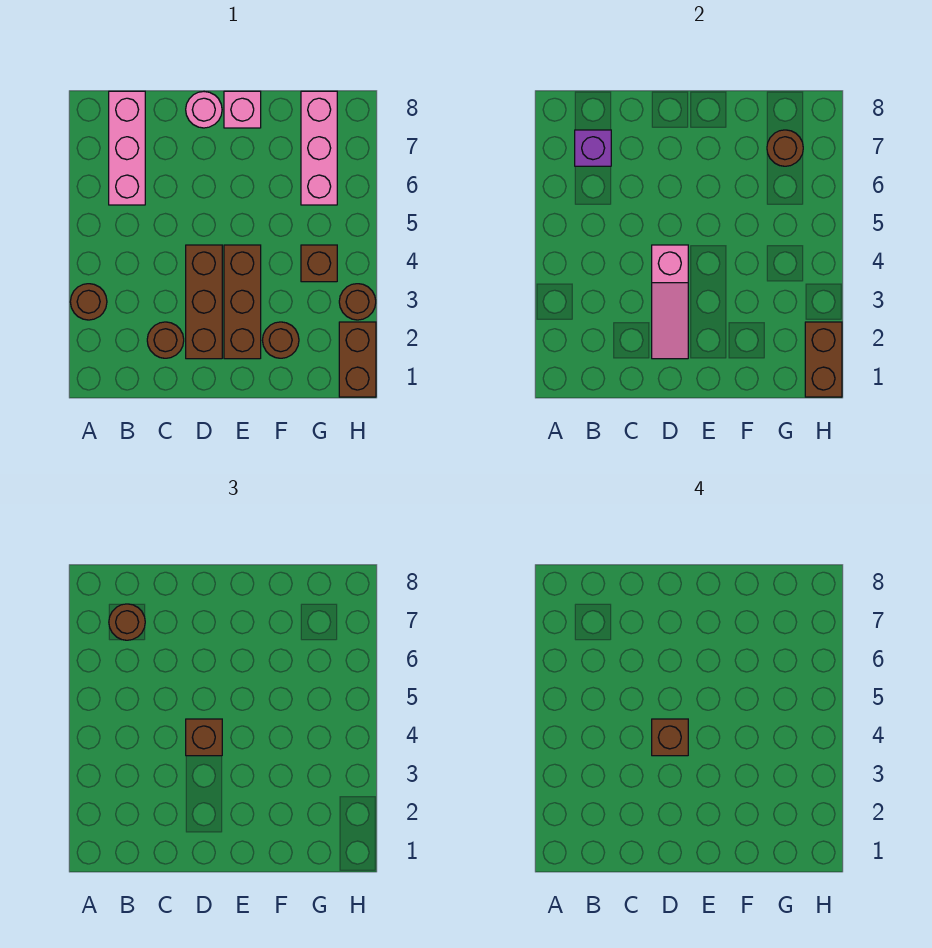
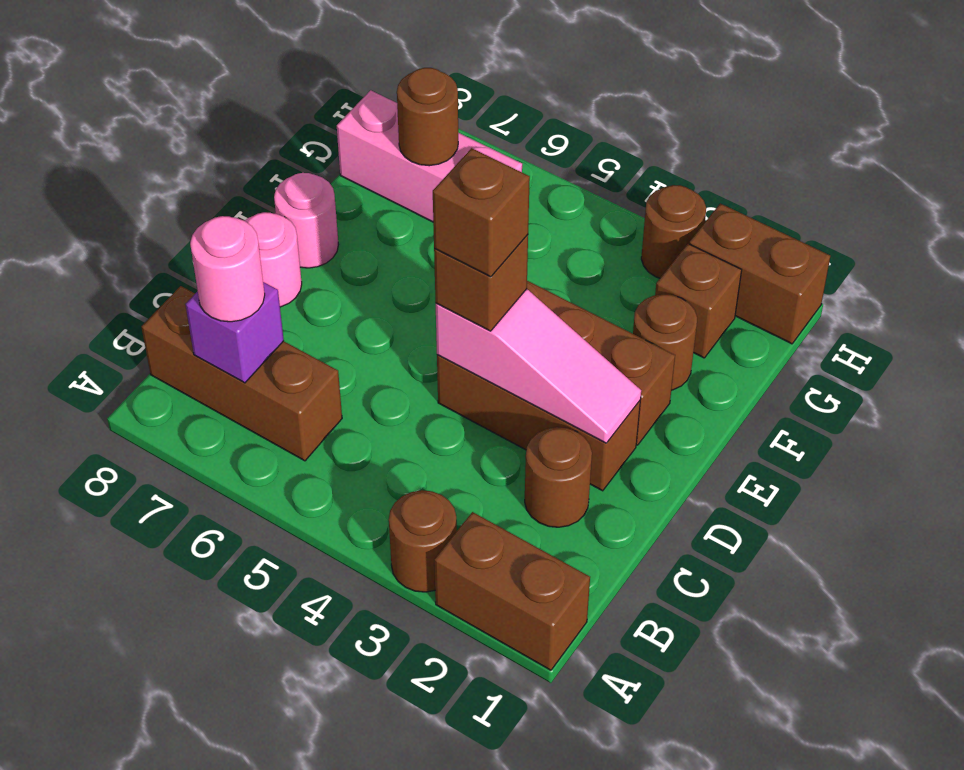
pink brick B6:B8 level 1 -> brown brick B6:B8 level 1
brown round brick B7 level 3 -> pink round brick B7 level 3
pink brick E8 level 1 -> pink round brick E8 level 1
brown brick G4 level 1 -> brown brick G2 level 1
brown brick H1:H2 level 2 -> brown brick A1:A2 level 1

